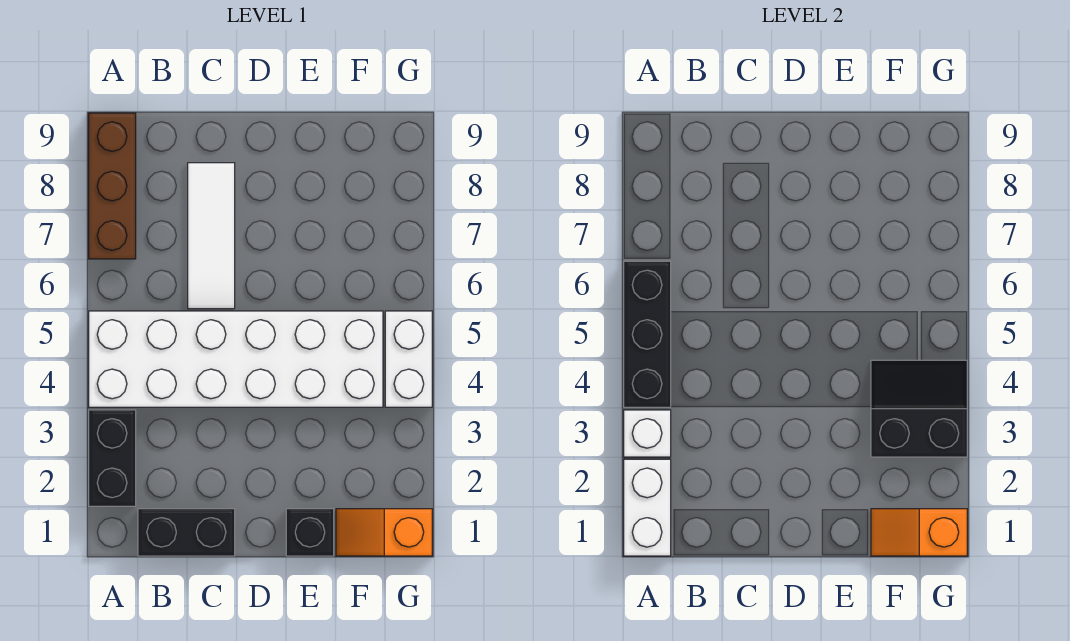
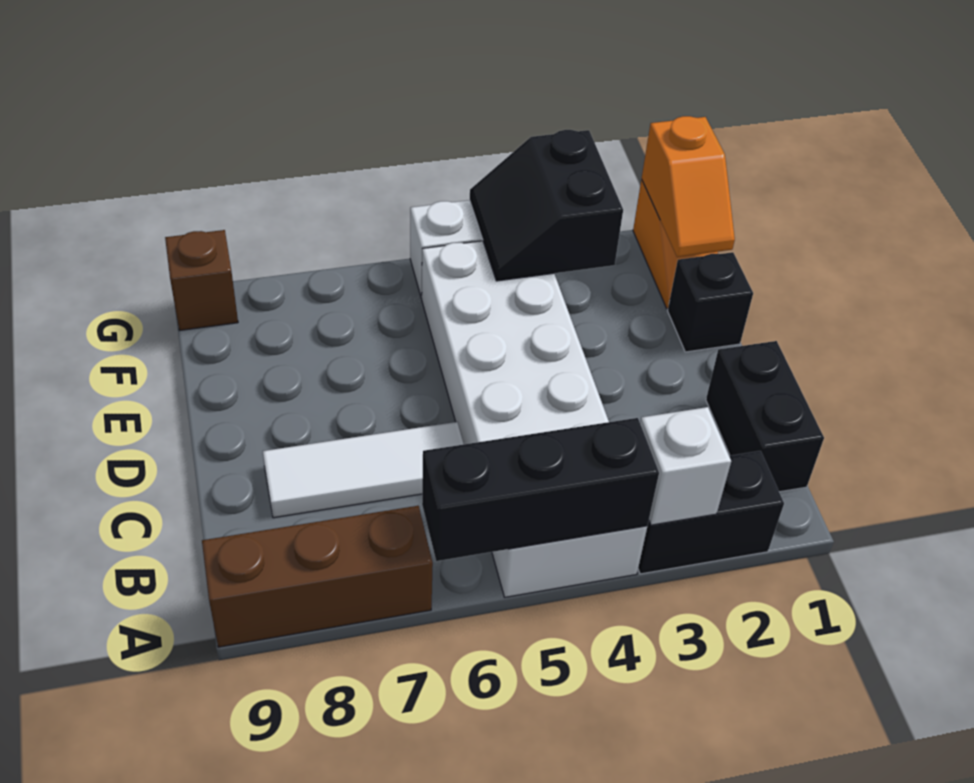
white brick A1:A2 level 2 -> none
none -> brown brick G9 level 1

